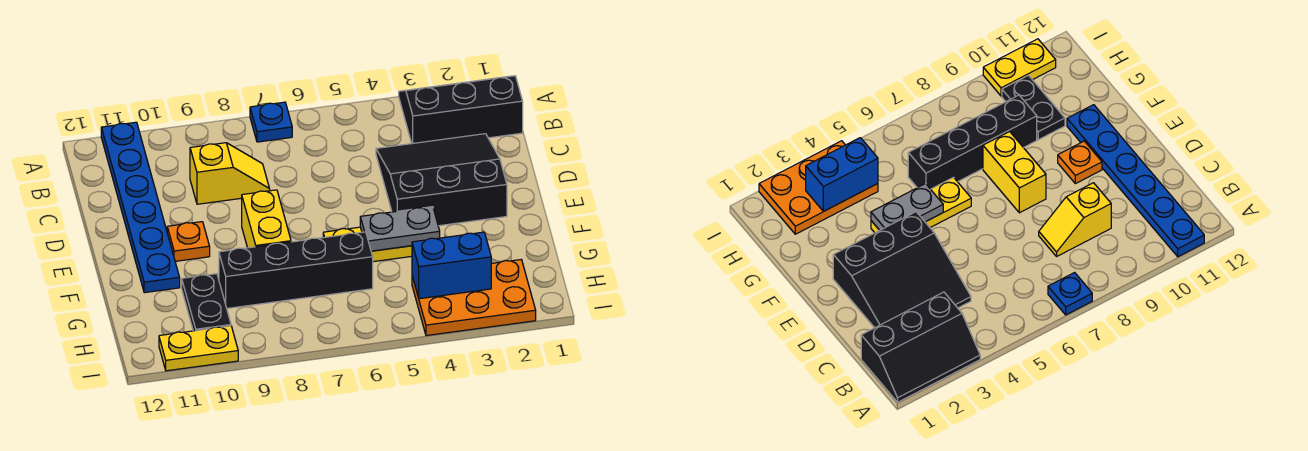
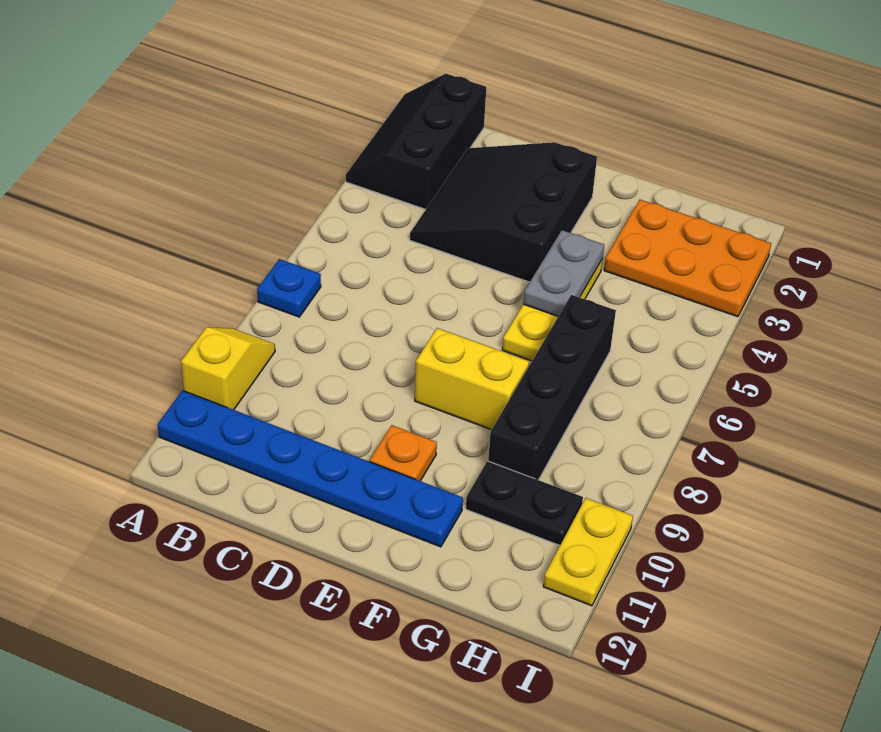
yellow slope C8:C9 level 1 top 9 -> yellow slope A9:A10 level 1 top 10
orange plate H2:I4 level 1 -> orange plate G2:I3 level 1
blue brick H3:H4 level 2 -> none

